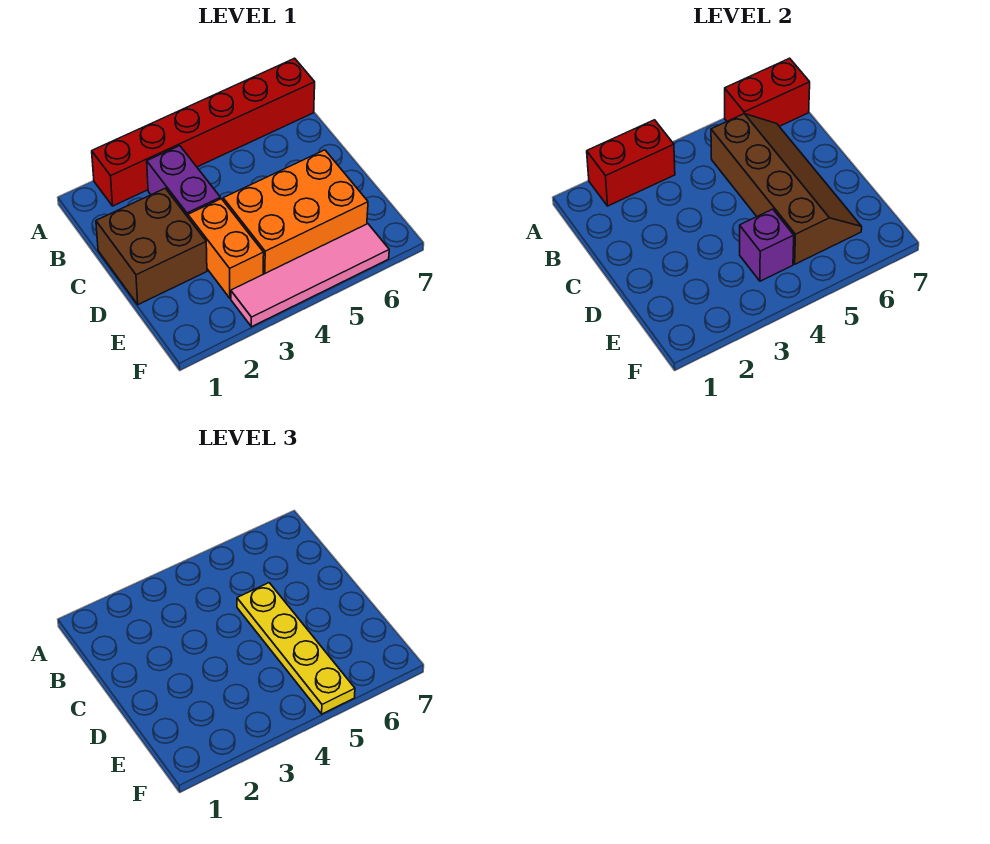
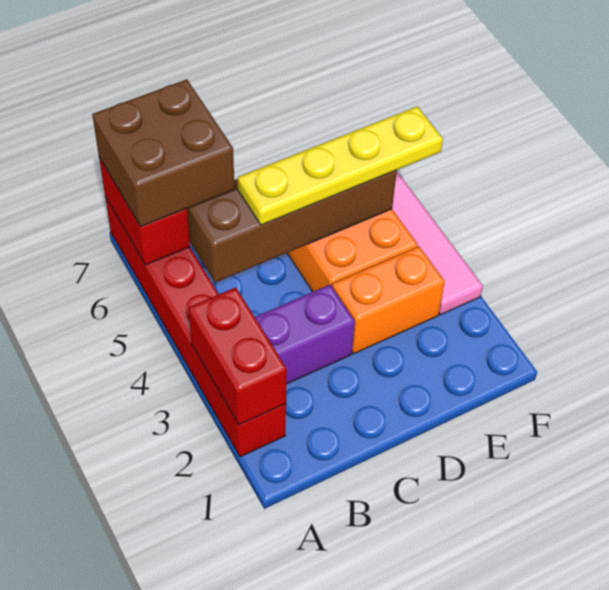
brown brick C1:D2 level 1 -> brown brick A6:B7 level 3
purple brick E4 level 2 -> none

